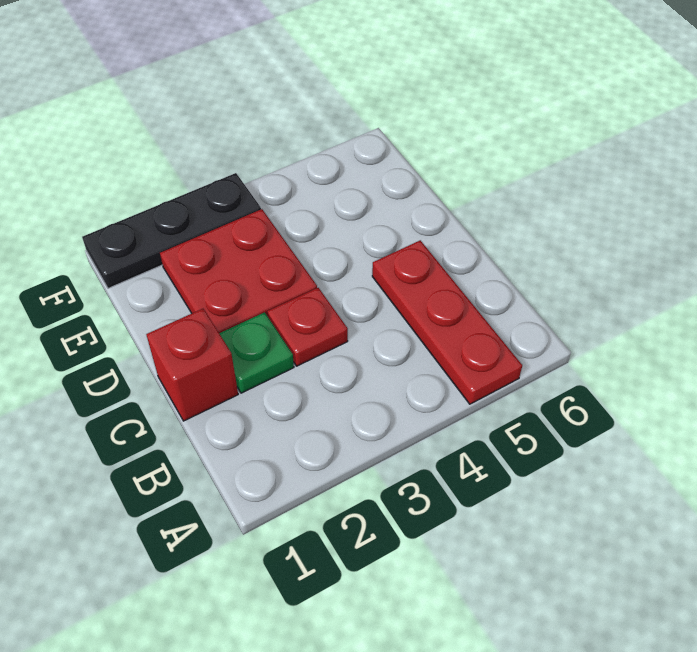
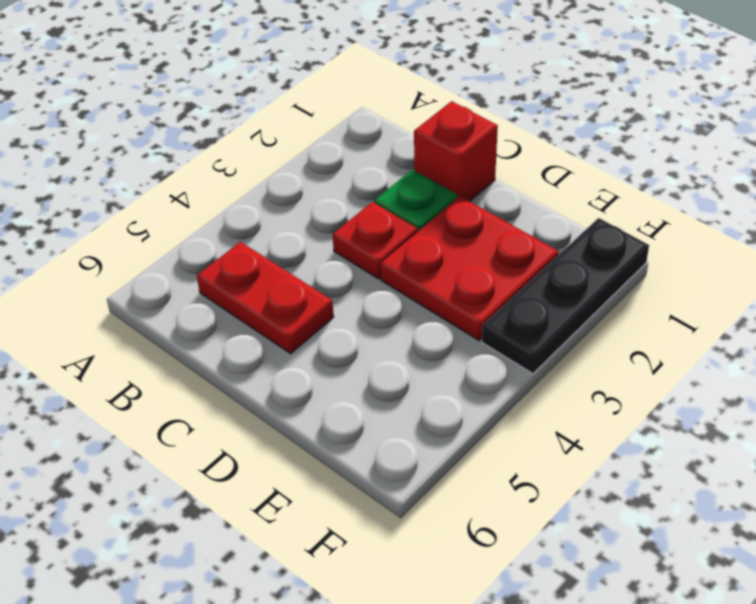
red plate A5:C5 level 1 -> red plate B5:C5 level 1

